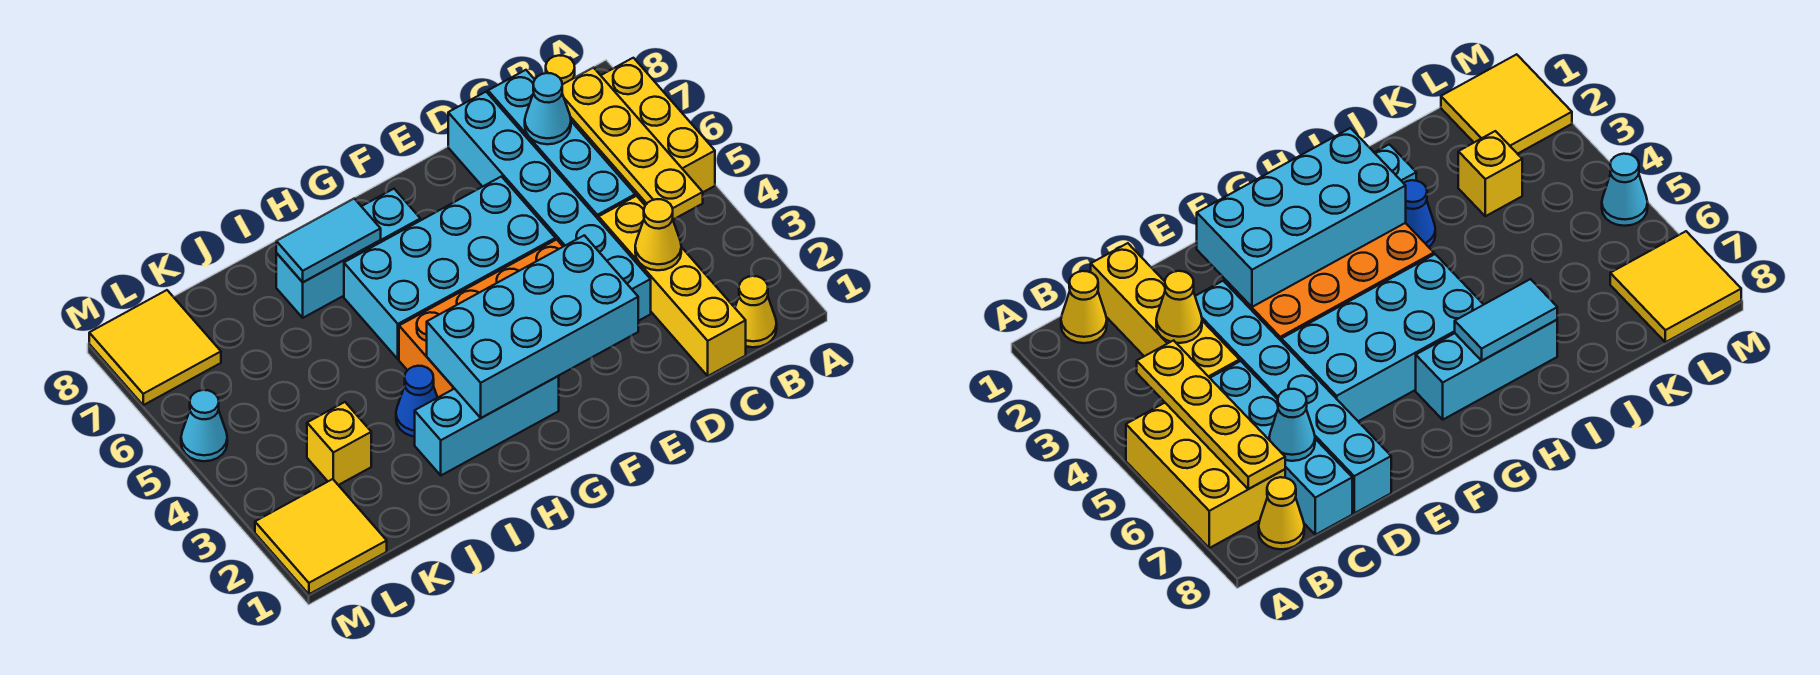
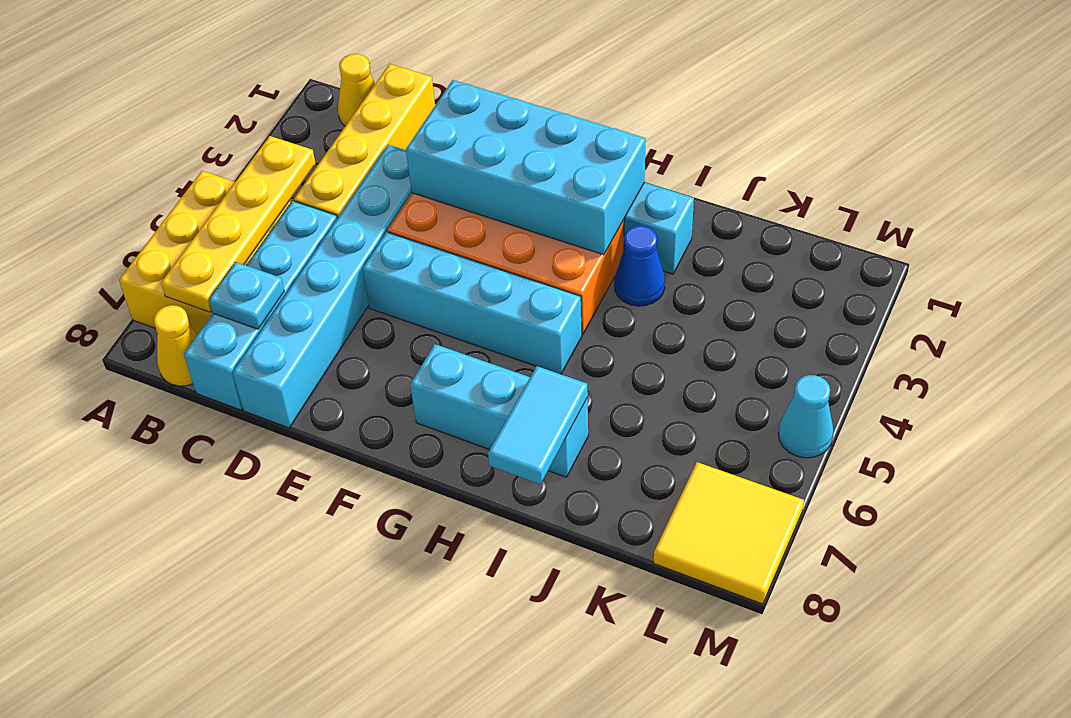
yellow cone C3 level 2 -> none
cyan cone C7 level 2 -> cyan plate C7 level 2
cyan brick E5:H6 level 1 -> cyan brick E5:H5 level 1
cyan tile H7:I7 level 2 -> cyan tile I7:I8 level 2
yellow brick K3 level 1 -> none
yellow tile L1:M2 level 1 -> none

